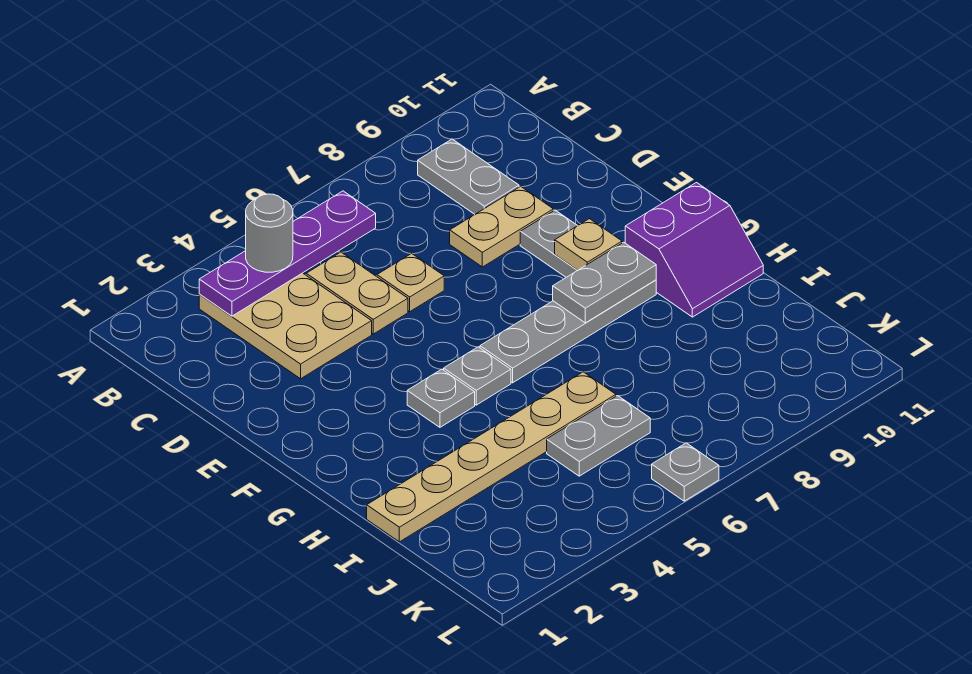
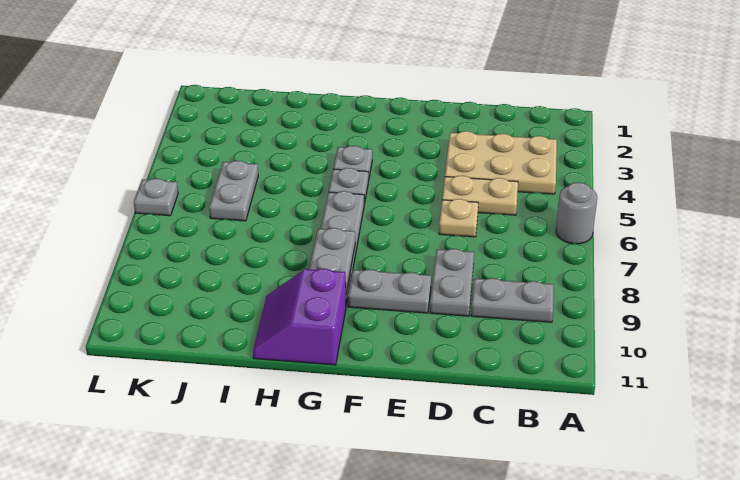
purple plate B3:B6 level 2 -> none
grey round brick B4 level 3 -> grey round brick A6 level 1
tan plate D8:D9 level 1 -> grey plate D8:D9 level 1
tan plate F9 level 2 -> none
tan plate I1:I6 level 1 -> none

